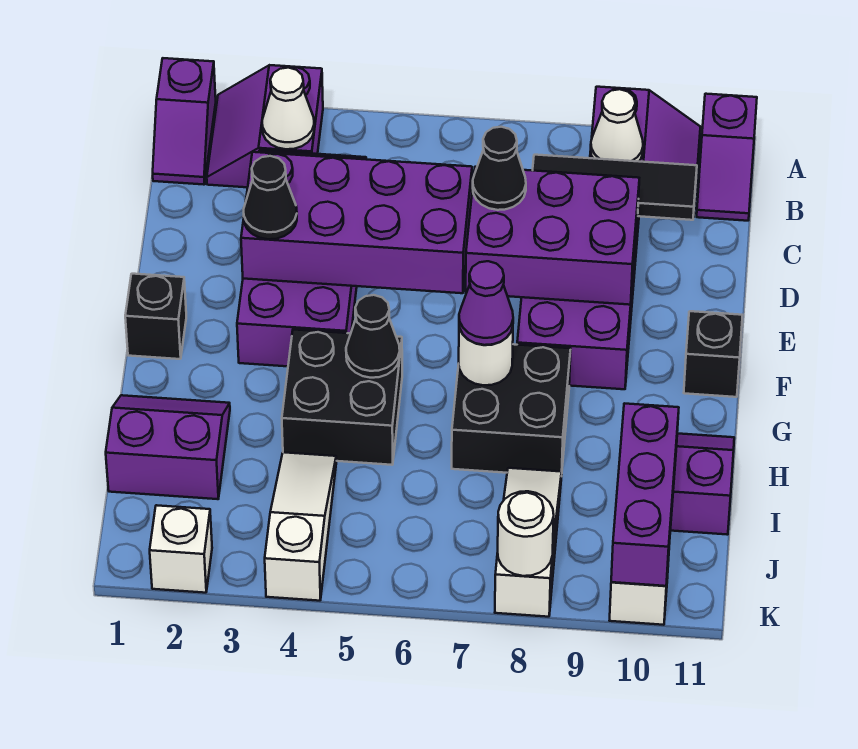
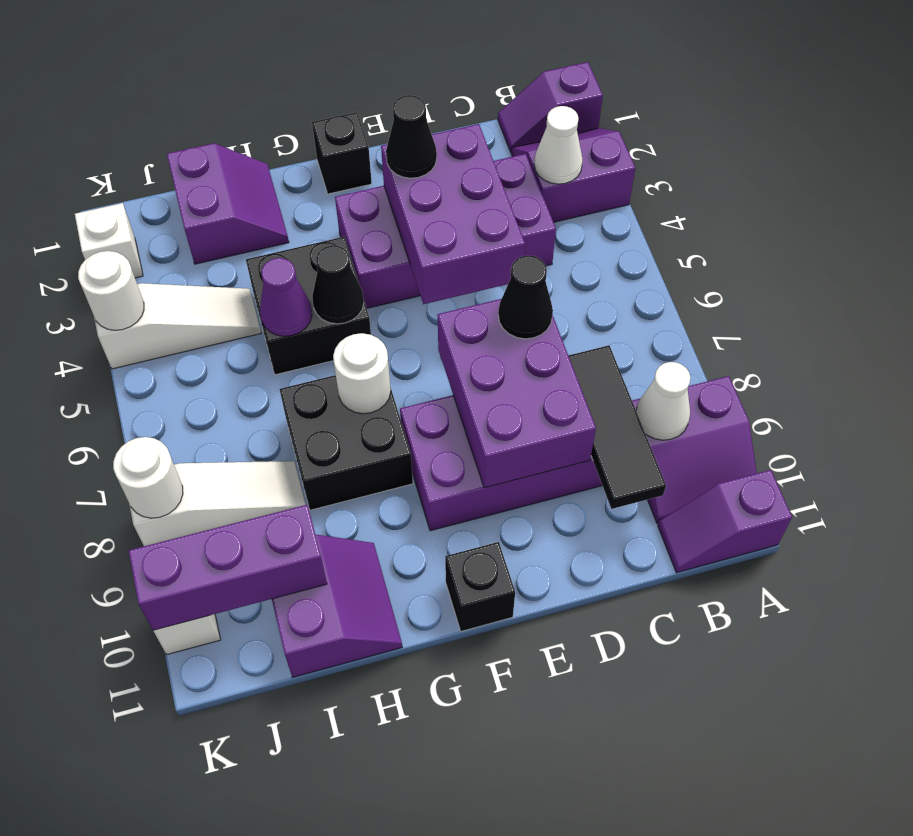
purple brick D3:E6 level 2 -> purple brick D3:E5 level 2
purple cone G7 level 3 -> purple cone H5 level 2
none -> white round brick K4 level 2

